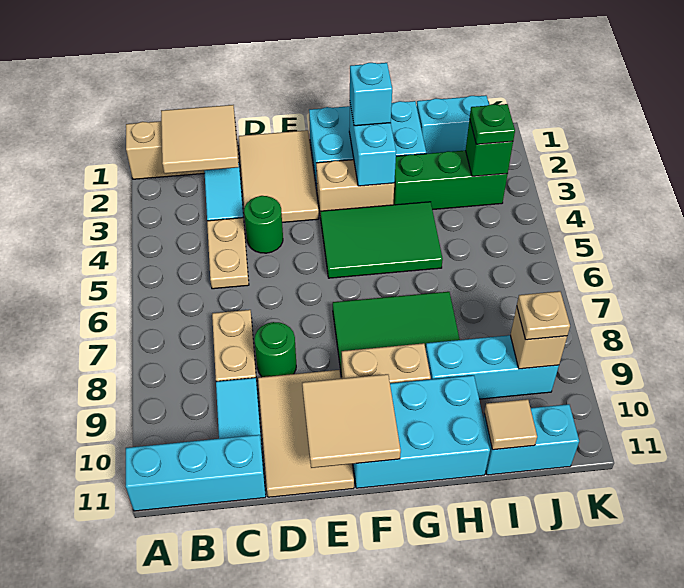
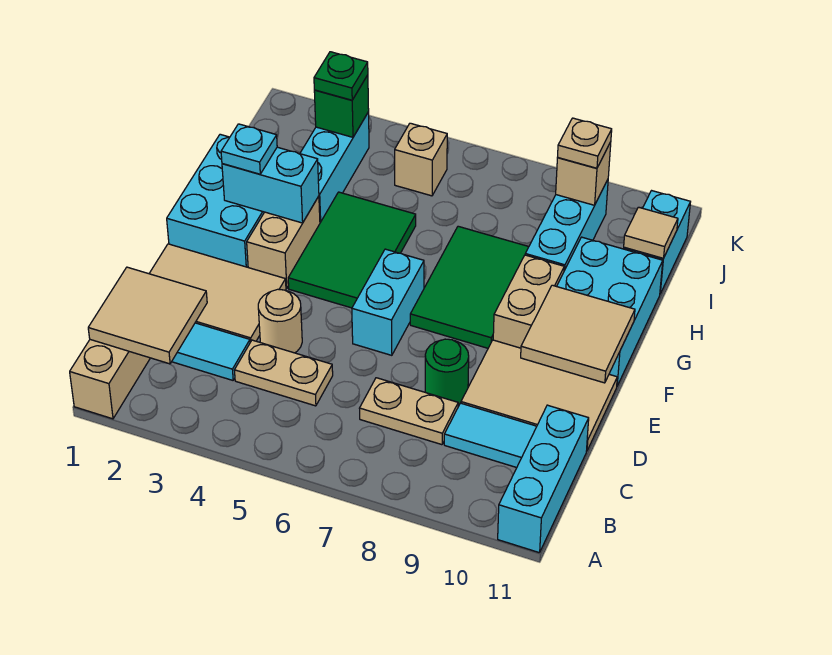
green round brick D4 level 1 -> tan round brick D4 level 1
cyan brick G2 level 3 -> cyan plate G2 level 3
green brick H3:J3 level 1 -> cyan brick H3:J3 level 1
cyan brick I1:J1 level 1 -> cyan brick E6:F6 level 1
none -> tan brick J5 level 1

